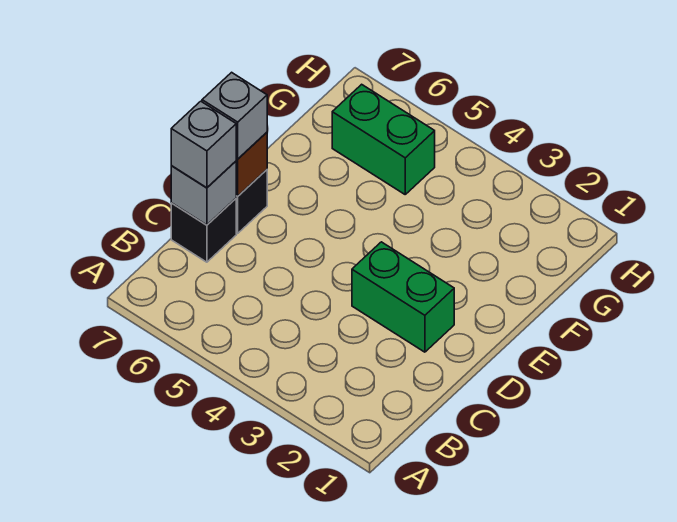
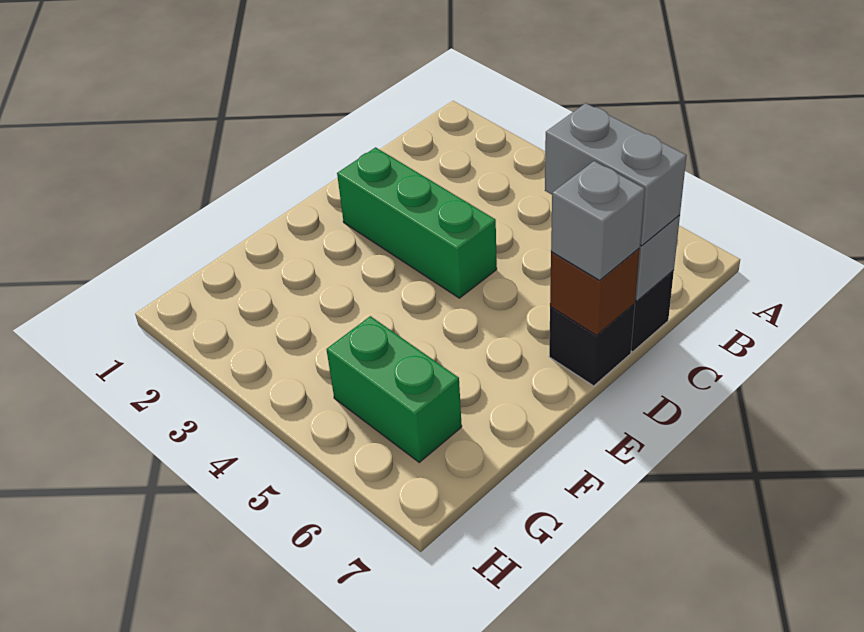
grey brick C7 level 3 -> grey brick C6:C7 level 3
green brick D2:D3 level 1 -> green brick D2:D4 level 1

